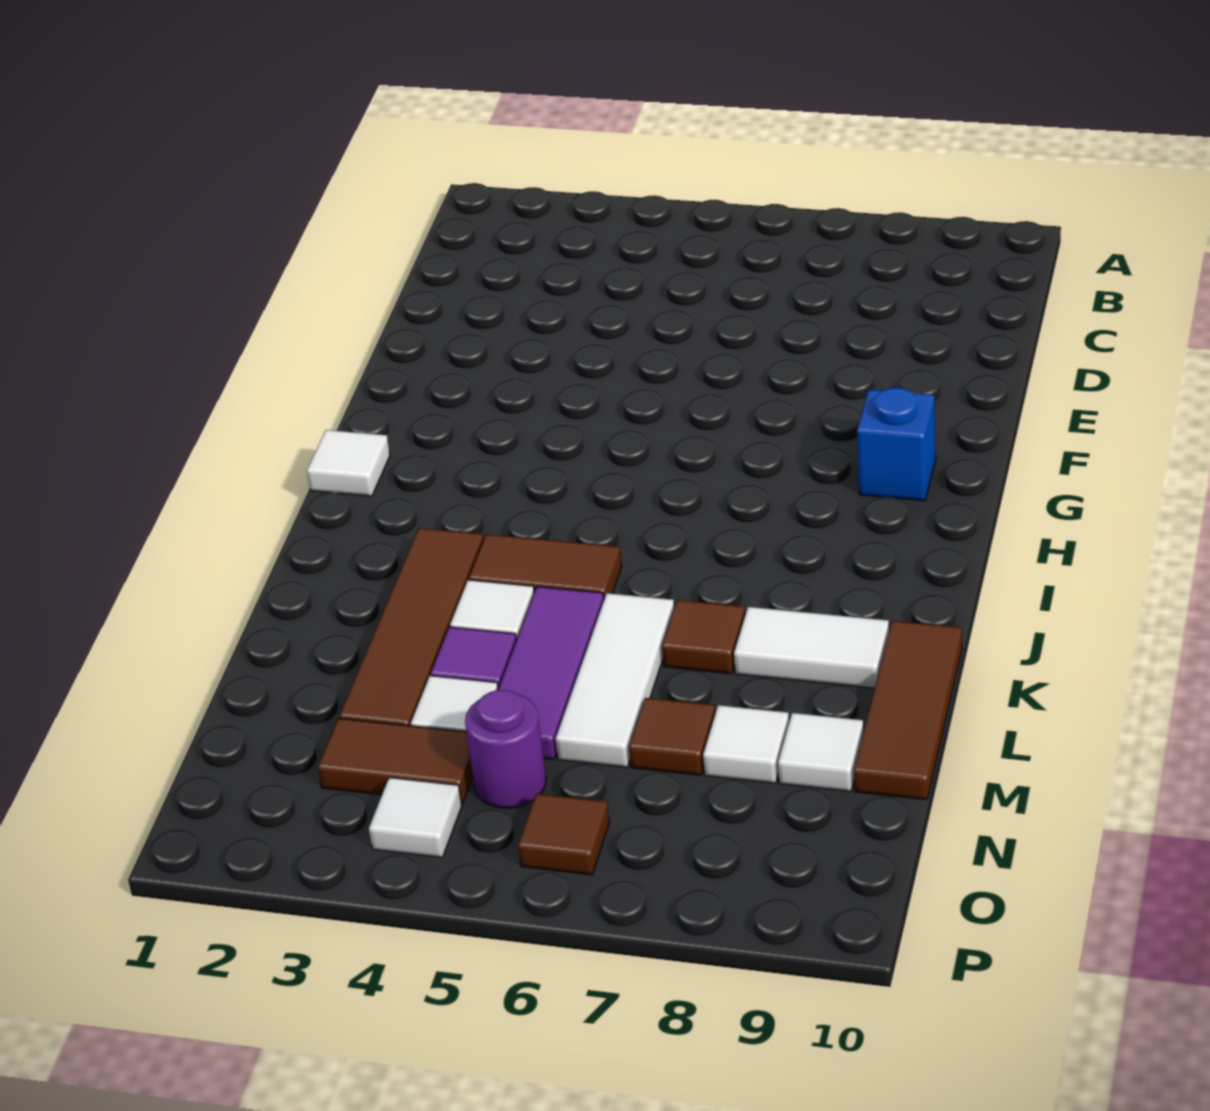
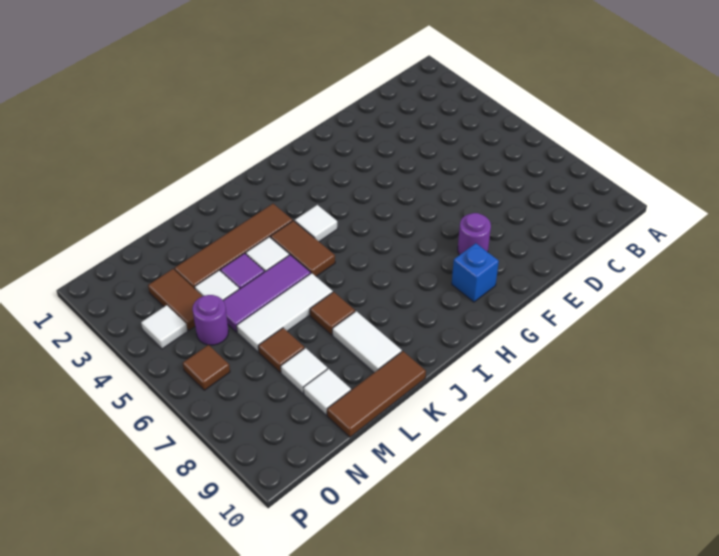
none -> purple round brick F8 level 1
white tile H1 level 1 -> white tile I4 level 1

